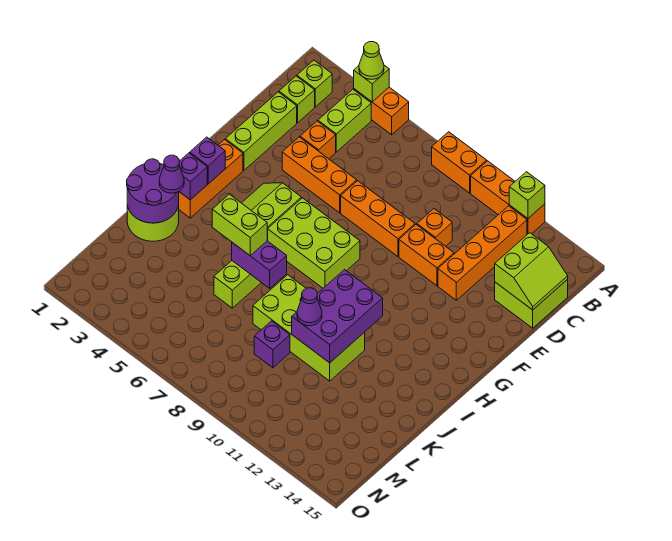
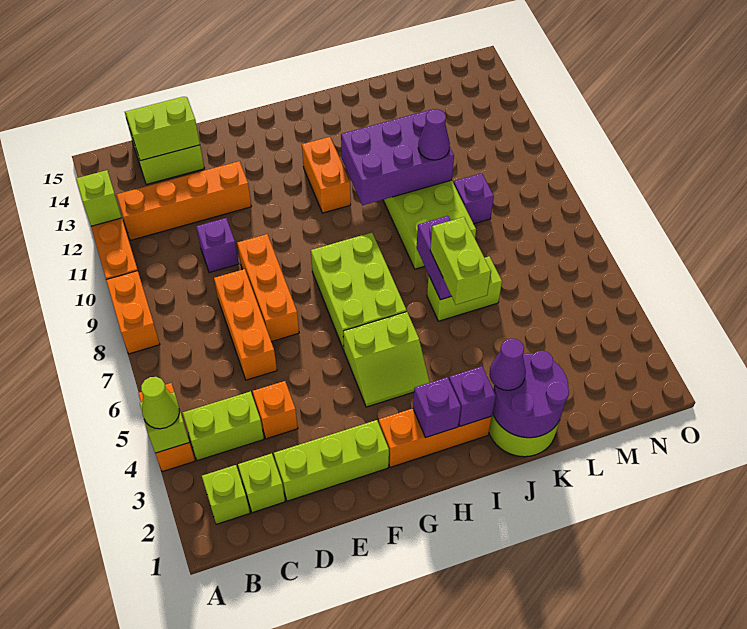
orange brick D10 level 1 -> purple brick D10 level 1
orange brick E4:E6 level 1 -> orange brick D6:D8 level 1
orange brick E10:E11 level 1 -> orange brick H11:H12 level 1

